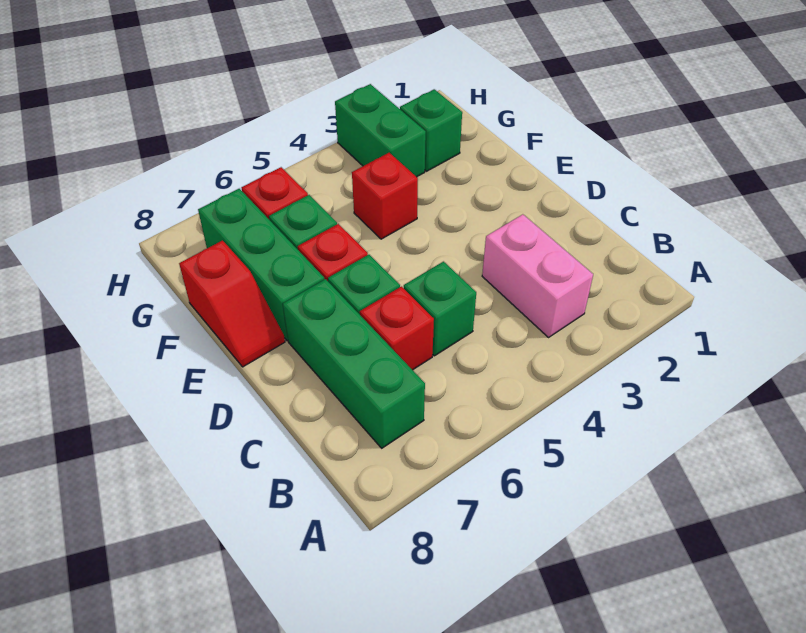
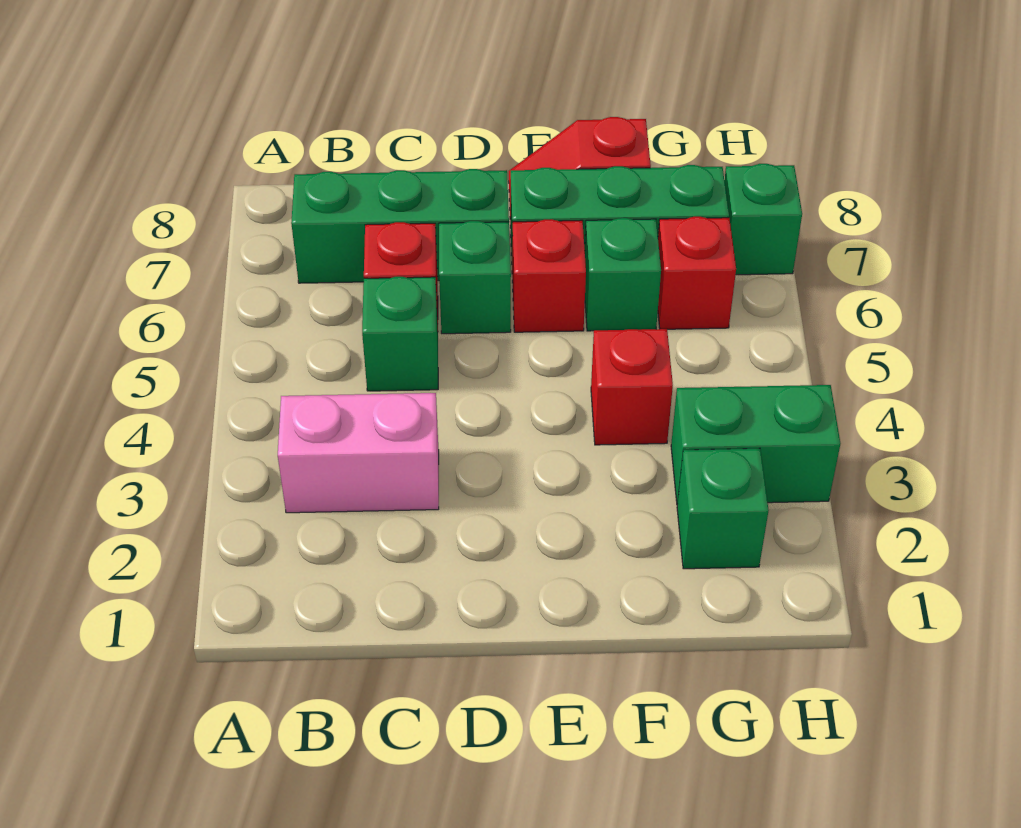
none -> green brick H7 level 1

